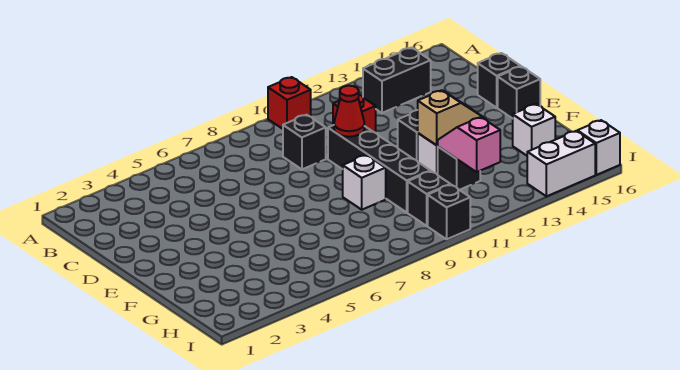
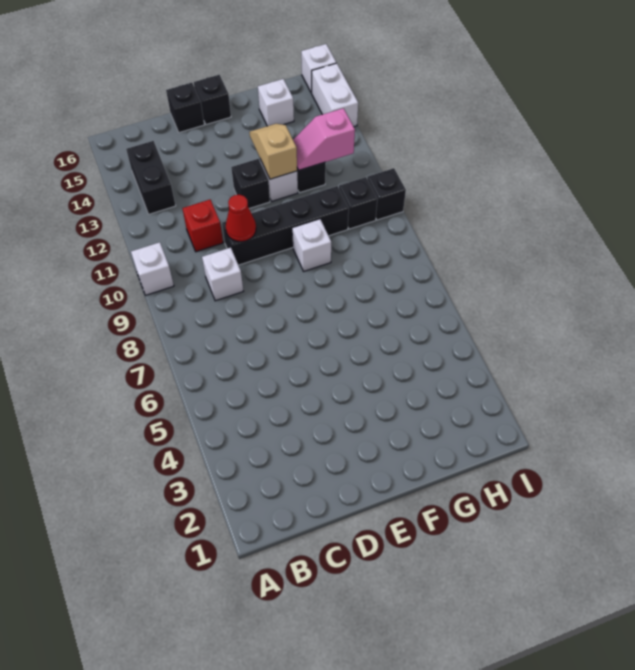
red brick A10 level 1 -> white brick A10 level 1
black brick C9 level 1 -> white brick C9 level 1

